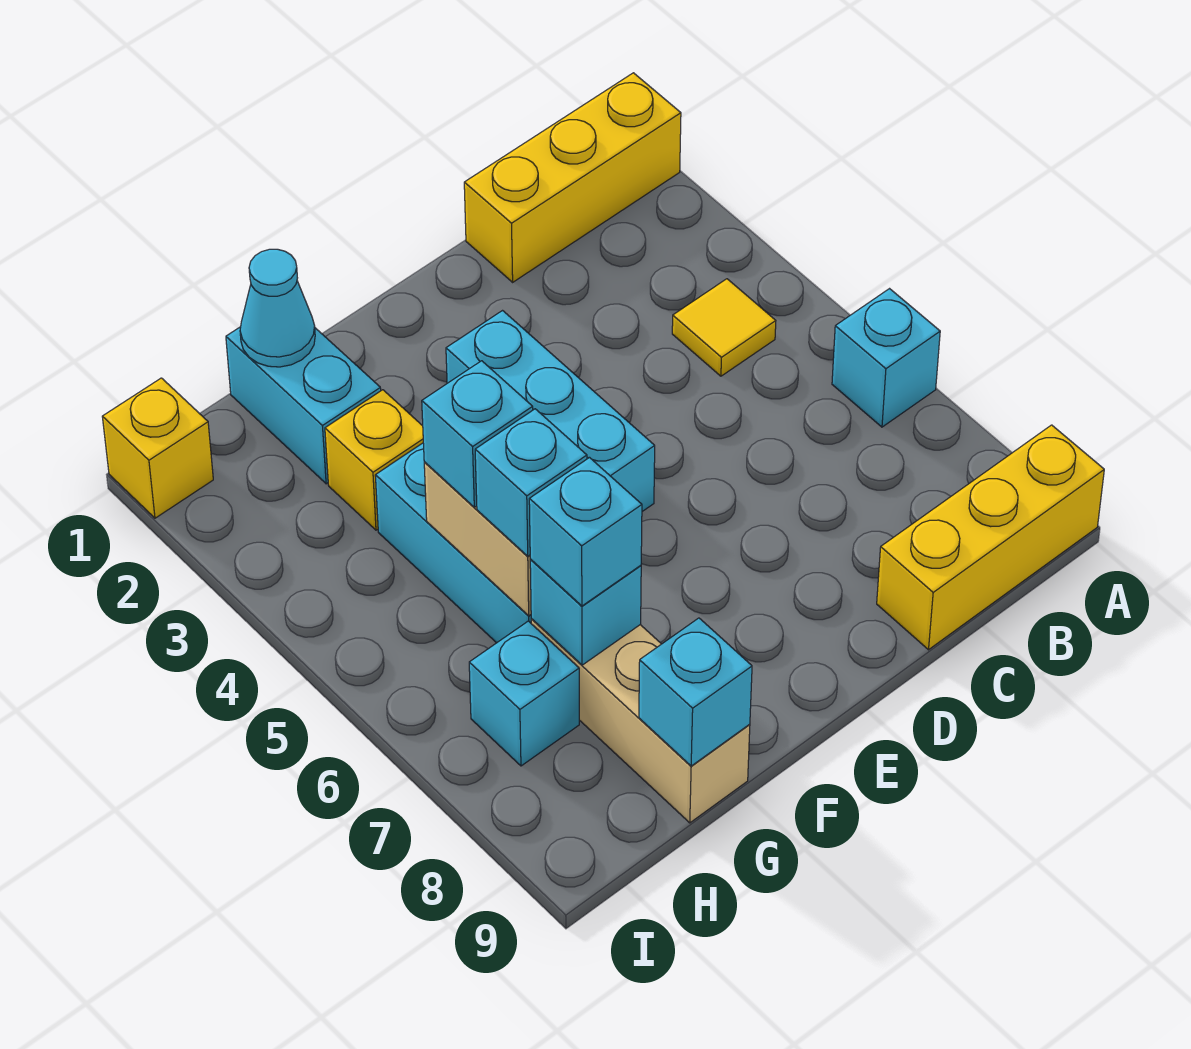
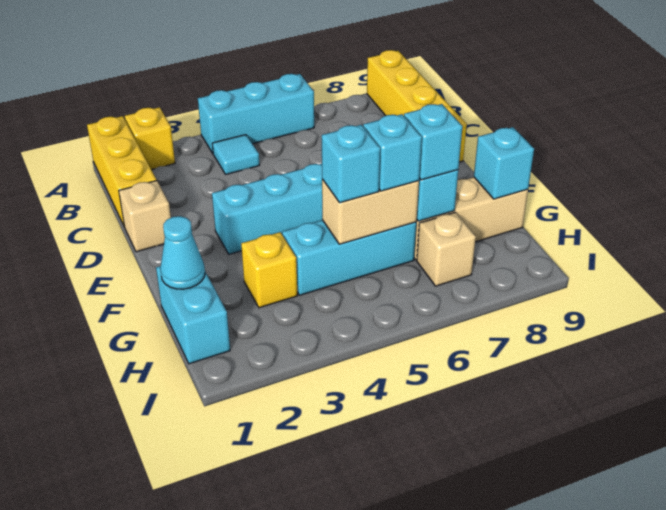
cyan brick A6 level 1 -> cyan brick A4:A6 level 1
yellow brick A9:C9 level 1 -> yellow brick A9:D9 level 1
yellow tile B4 level 1 -> cyan tile B4 level 1
none -> tan brick D1 level 1
cyan brick G1:G2 level 1 -> cyan brick G1:H1 level 1
cyan brick H7 level 1 -> tan brick H7 level 1
yellow brick I1 level 1 -> yellow brick A2 level 1

